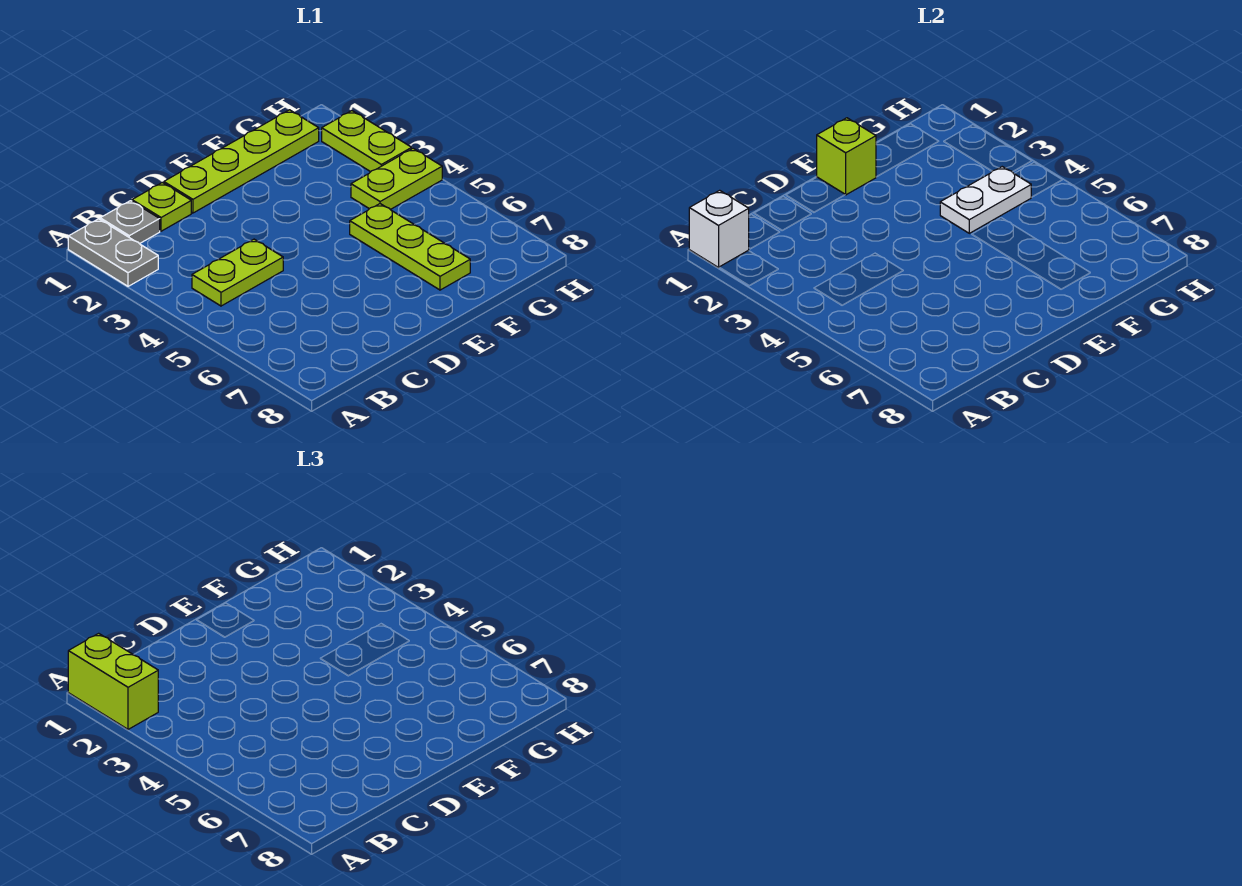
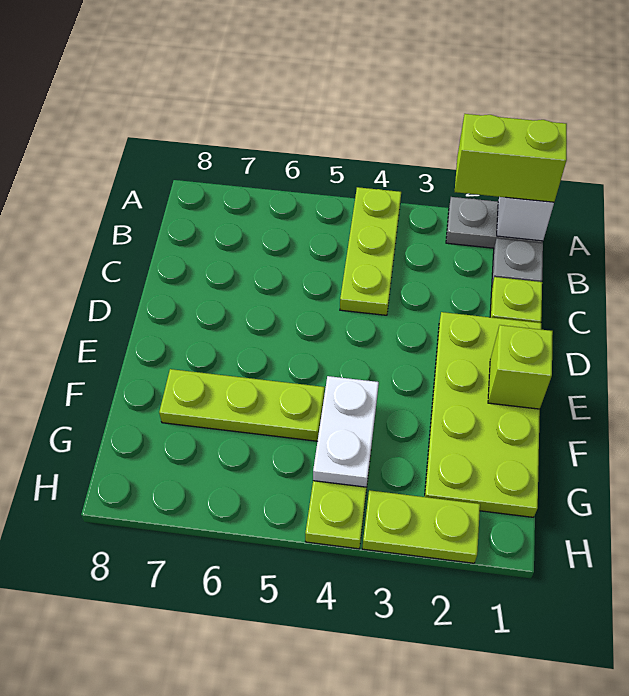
lime plate B4:C4 level 1 -> lime plate A4:C4 level 1
lime plate D1:G1 level 1 -> lime plate D1:G2 level 1

